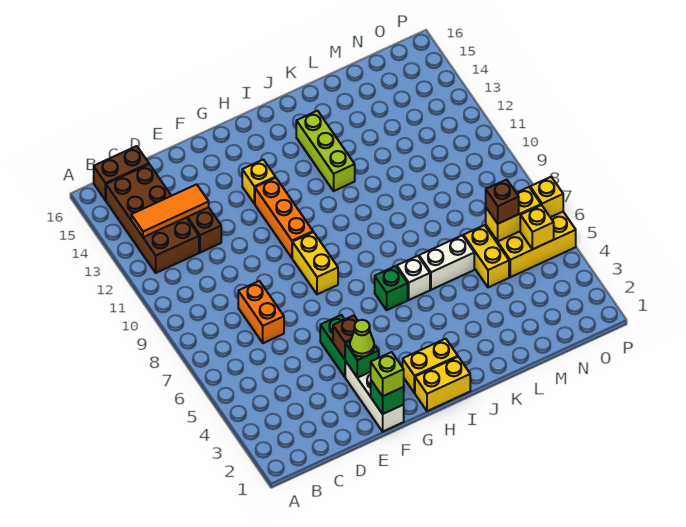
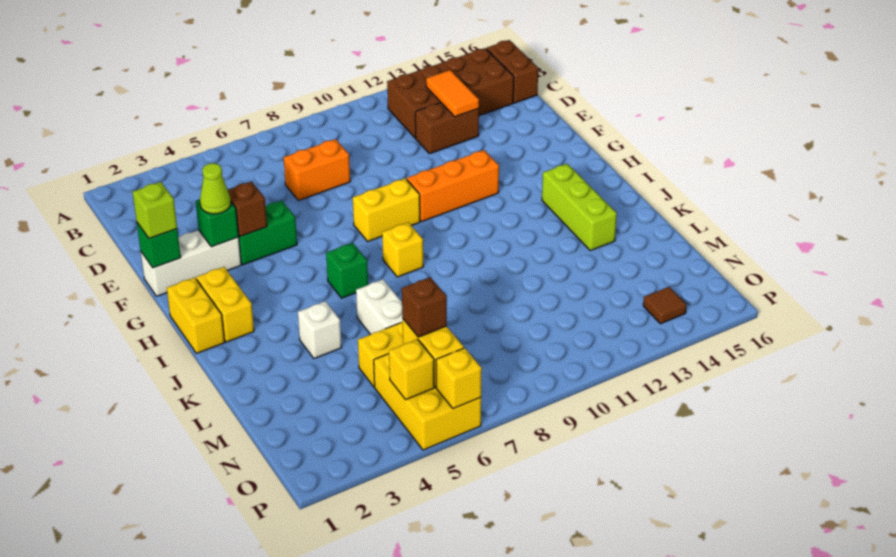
orange tile B13:D13 level 2 -> orange tile C13:D13 level 2
yellow brick G13 level 1 -> yellow brick I8 level 1
white brick J6 level 1 -> white brick K4 level 1
lime brick J12:J14 level 1 -> lime brick I14:K14 level 1
none -> brown tile O14 level 1

